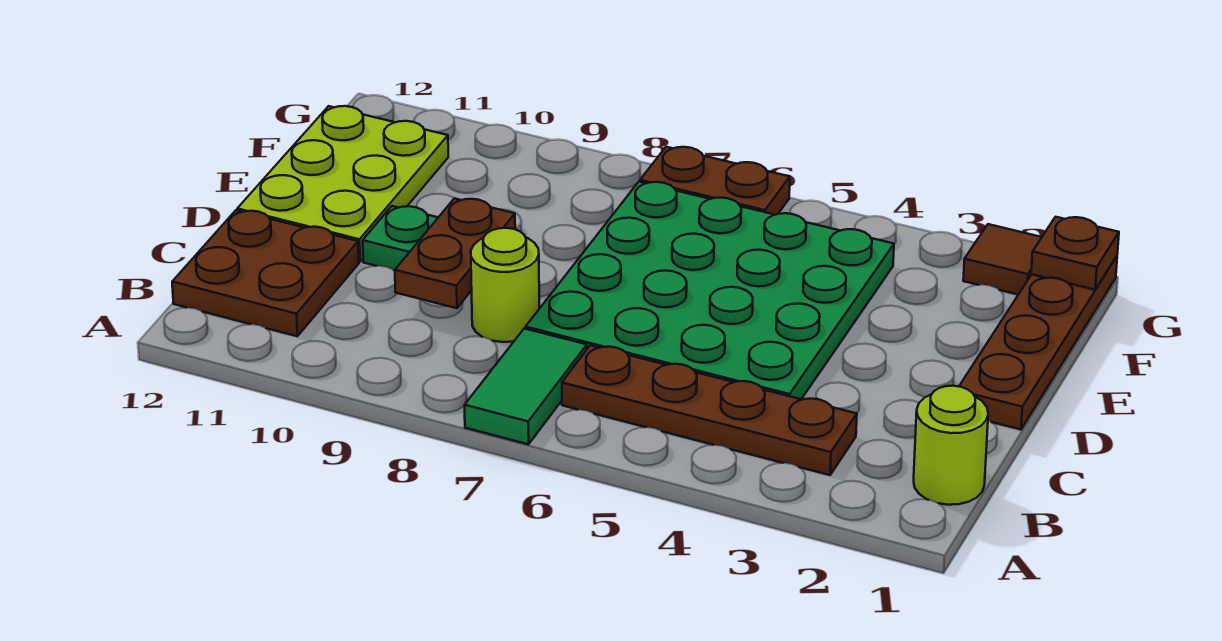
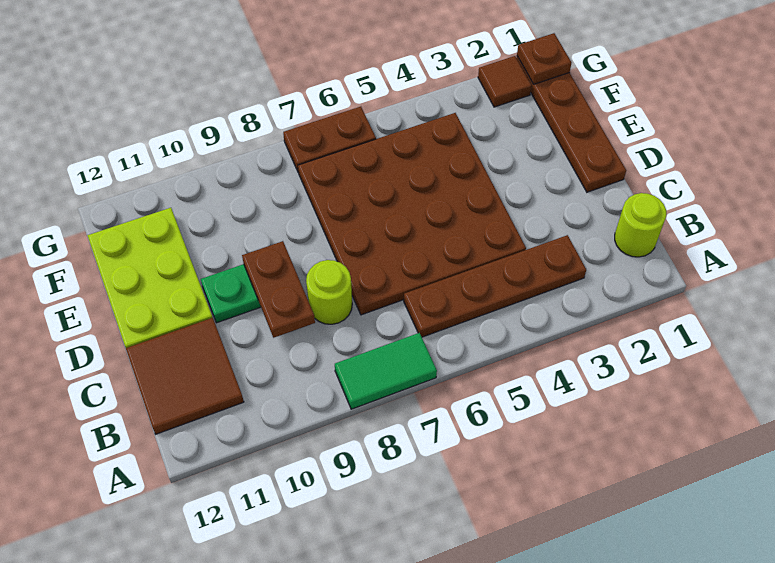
green tile A7:B7 level 1 -> green tile A7:A8 level 1
brown plate B11:C12 level 1 -> brown tile B11:C12 level 1
green plate C4:F7 level 1 -> brown plate C4:F7 level 1

